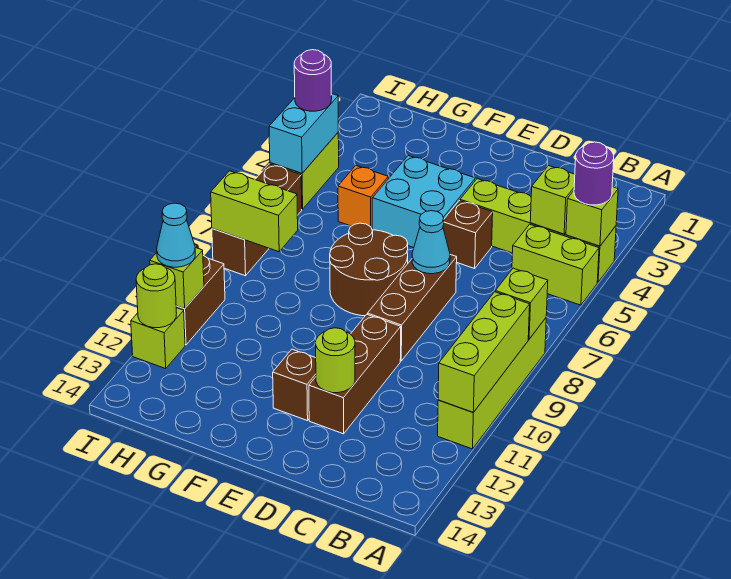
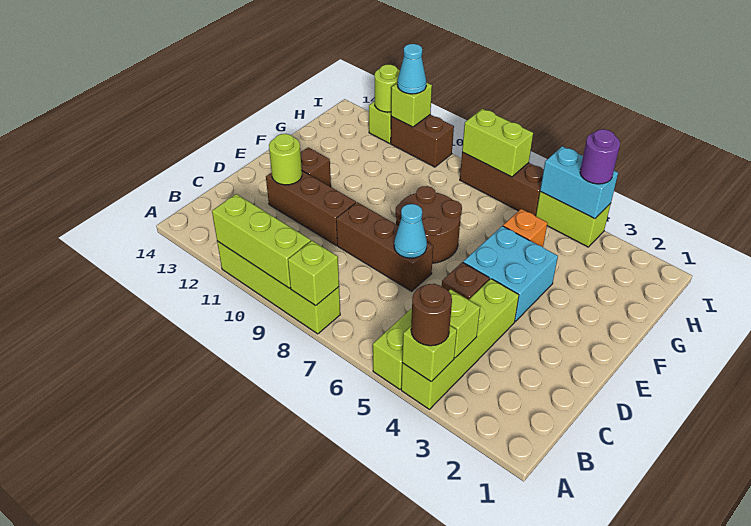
purple round brick A4 level 3 -> brown round brick A4 level 3
lime brick H8:I8 level 2 -> lime brick I7:I8 level 2

